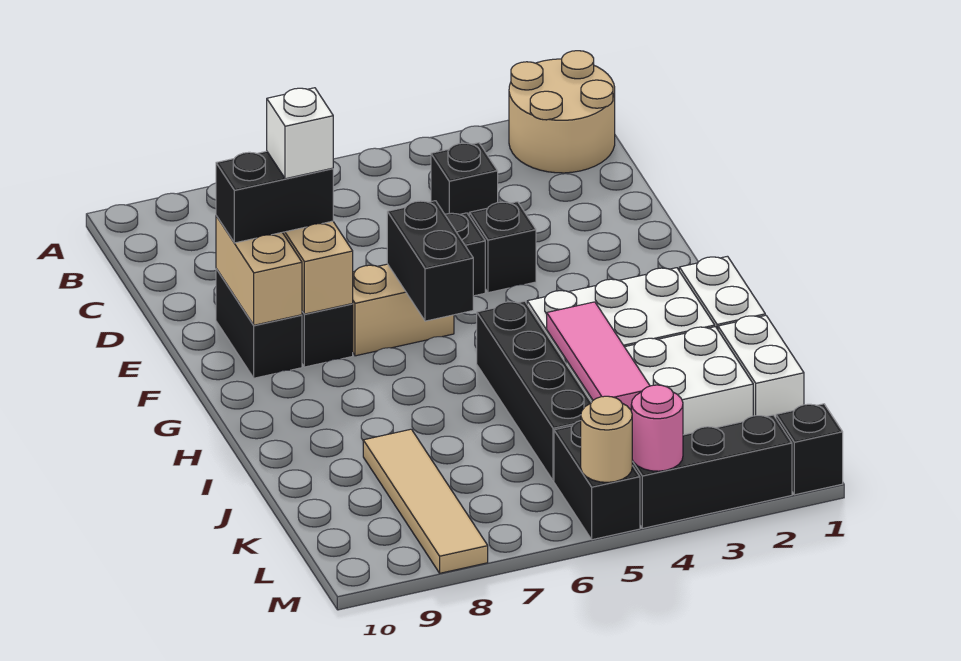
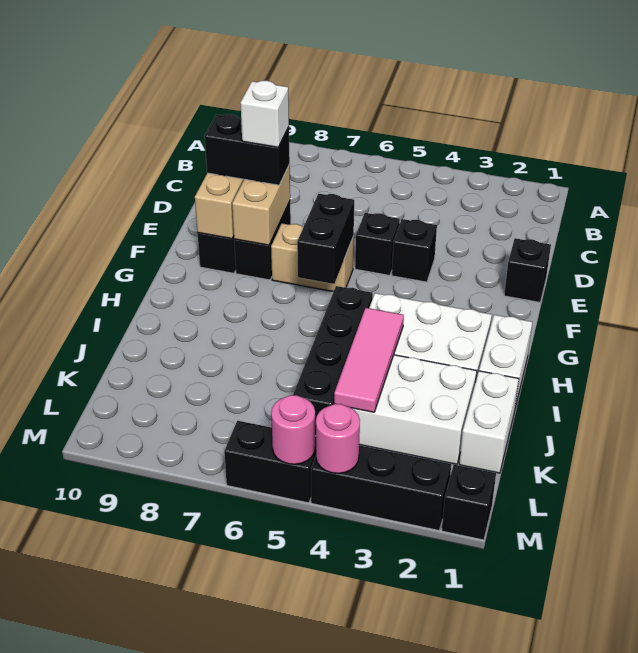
tan round brick A1:B2 level 1 -> none
black brick C4 level 1 -> black brick E1 level 1
tan tile J8:M8 level 1 -> none
black brick L5:M5 level 1 -> black brick M5:M6 level 1
tan round brick M5 level 2 -> pink round brick M5 level 2

